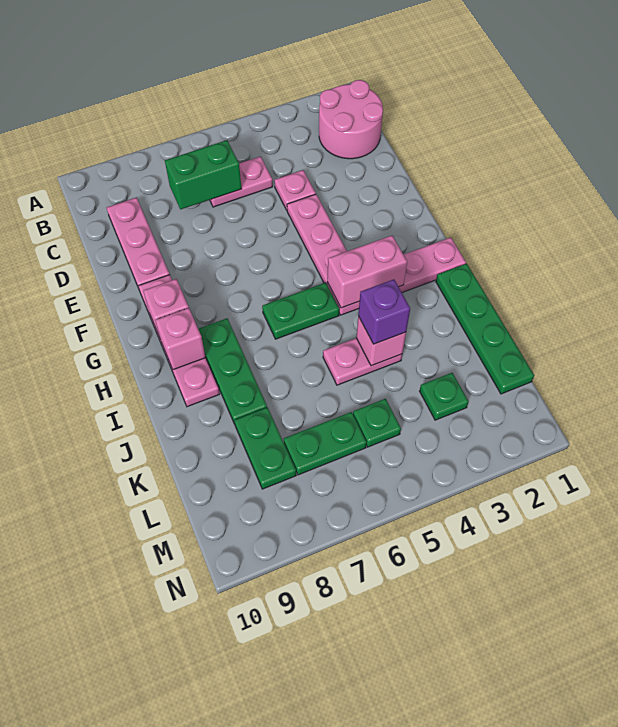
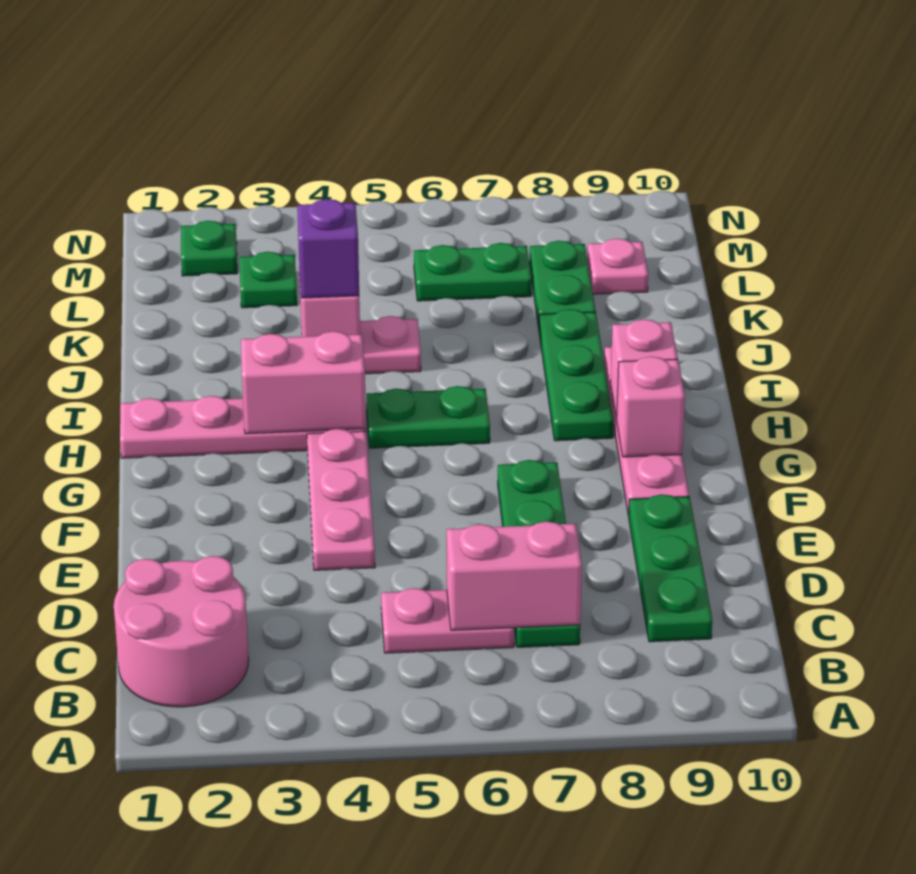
green brick C6:C7 level 2 -> pink brick C6:C7 level 2
pink plate C9:E9 level 1 -> green plate C9:E9 level 1
pink plate D4 level 1 -> pink plate L9 level 1
green plate I1:L1 level 1 -> green plate C7:F7 level 1
green plate L5 level 1 -> green plate M2 level 1

